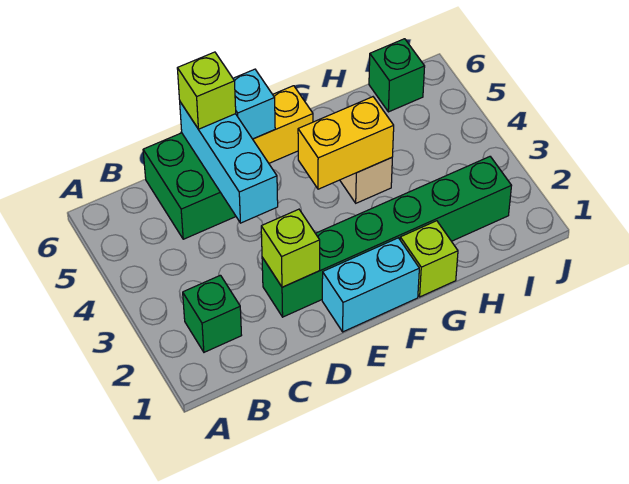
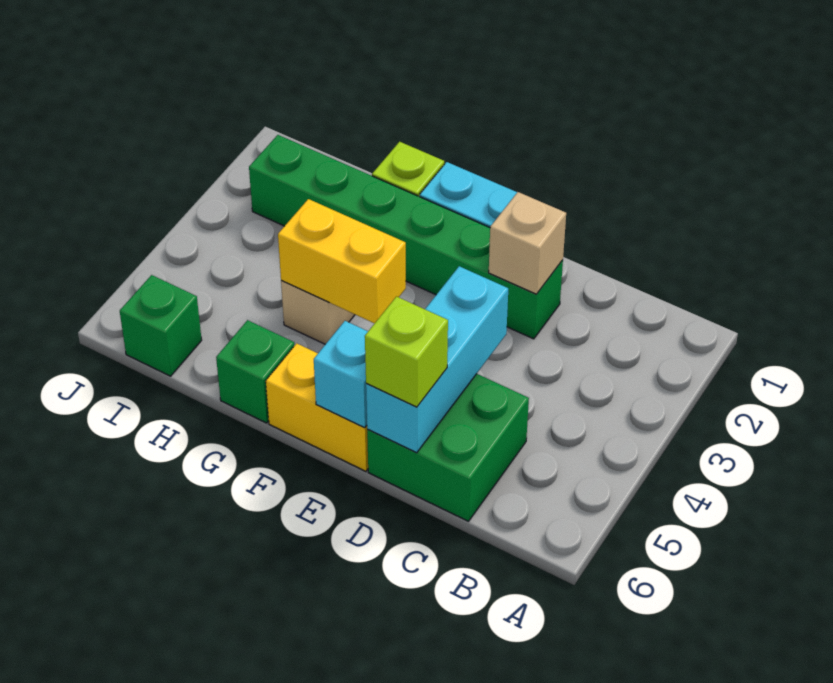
green brick B2 level 1 -> green brick G6 level 1
lime brick D2 level 2 -> tan brick D2 level 2

